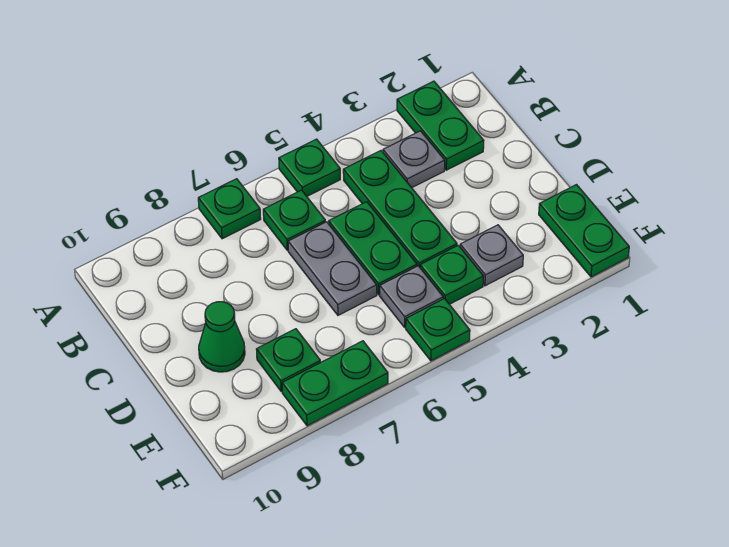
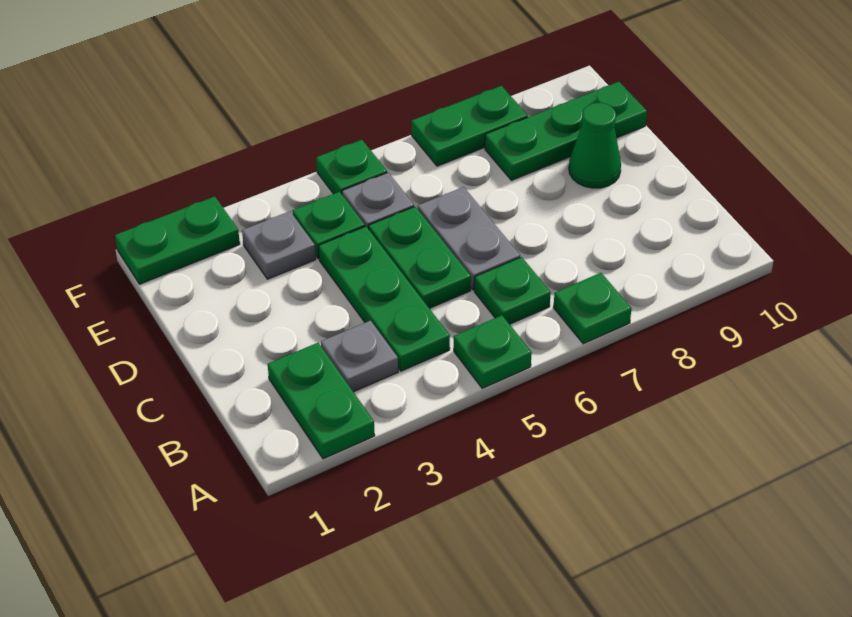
green plate E1:F1 level 1 -> green plate F1:F2 level 1
green plate E8 level 1 -> green plate E8:E10 level 1

